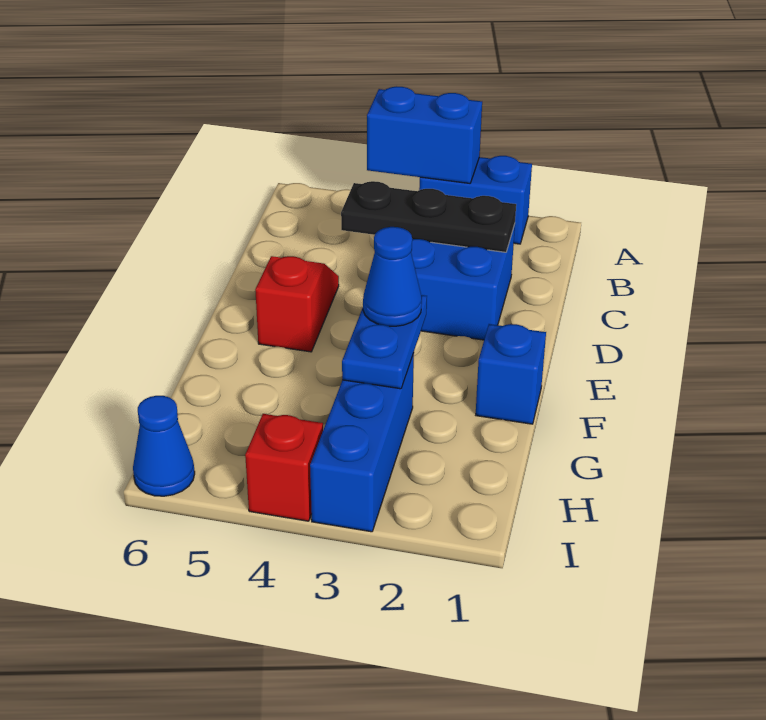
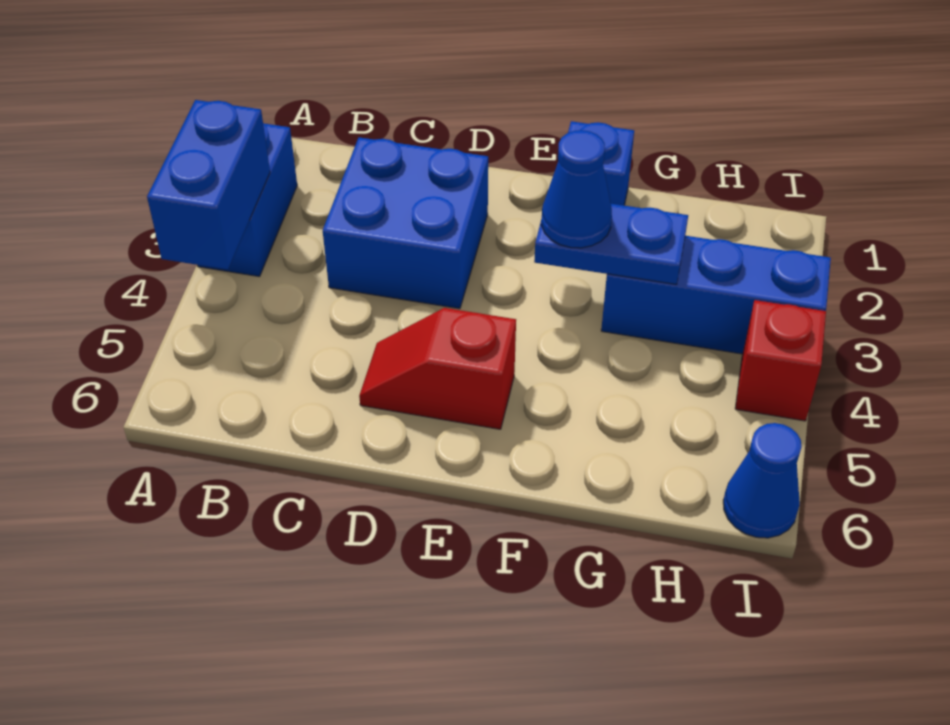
black plate C2:C4 level 2 -> none

